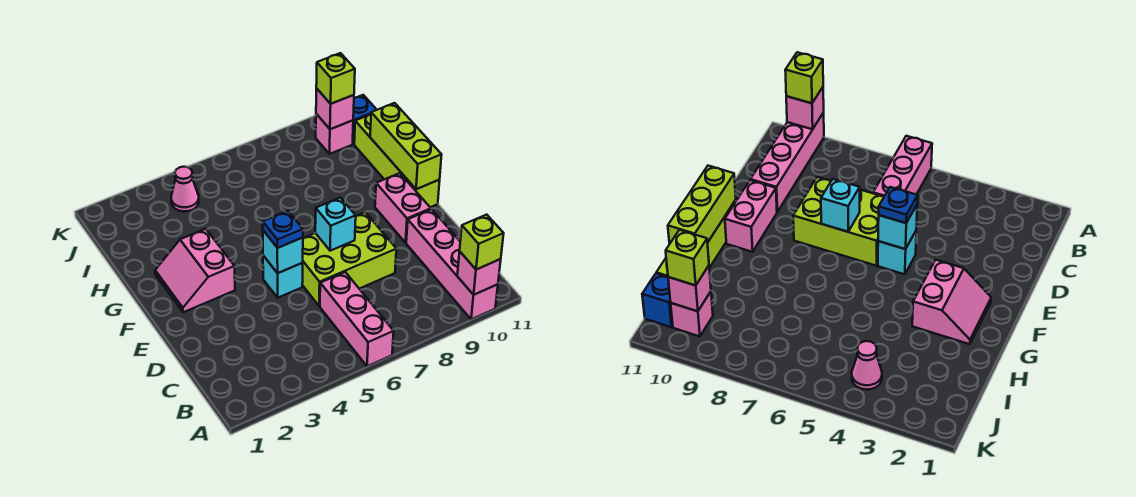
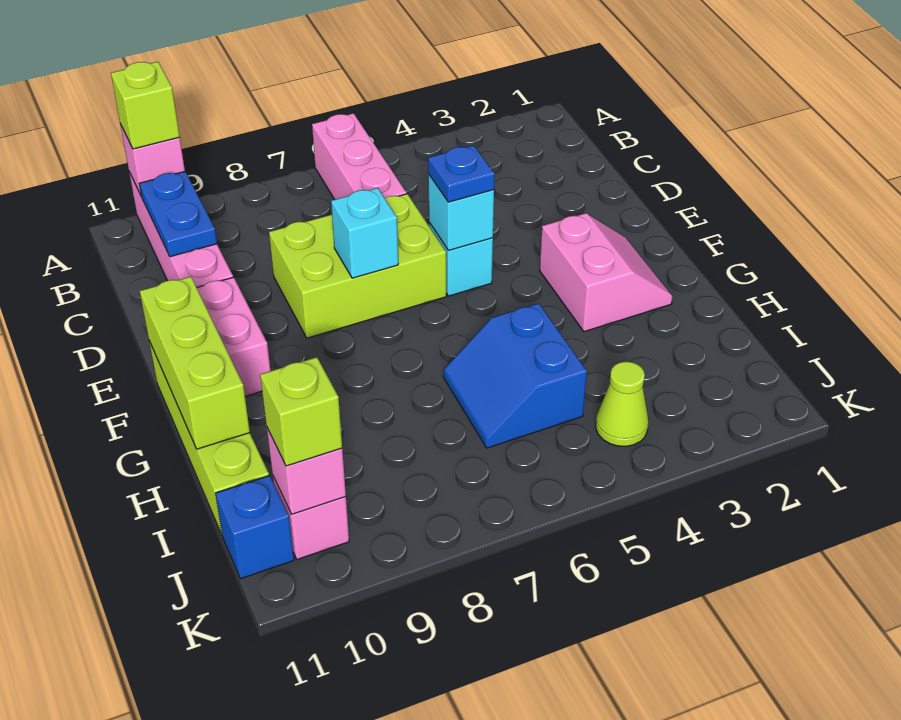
none -> blue plate B10:C10 level 2
none -> blue slope H5:I6 level 1 top 5
pink cone J4 level 1 -> lime cone J4 level 1

